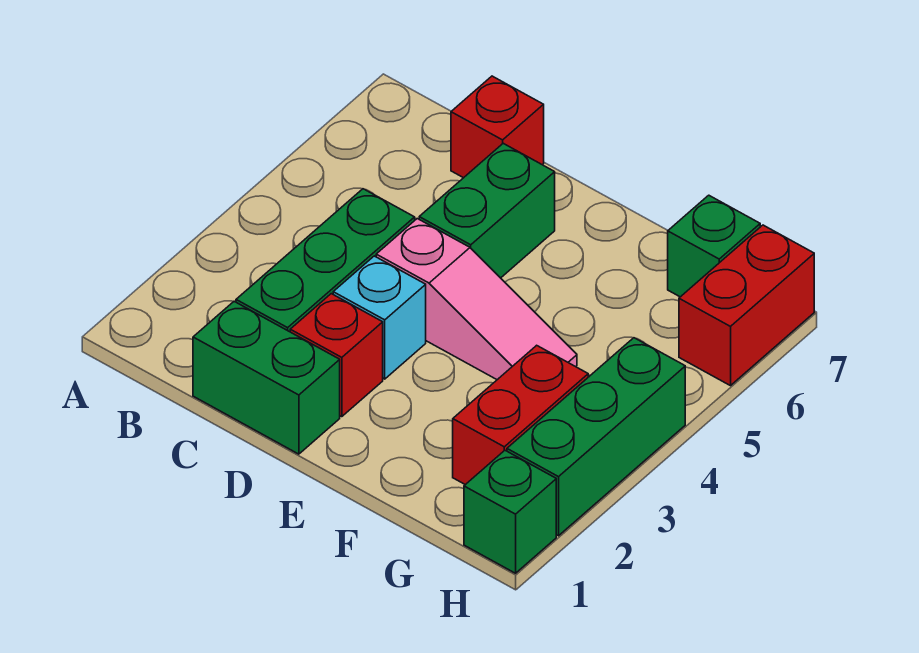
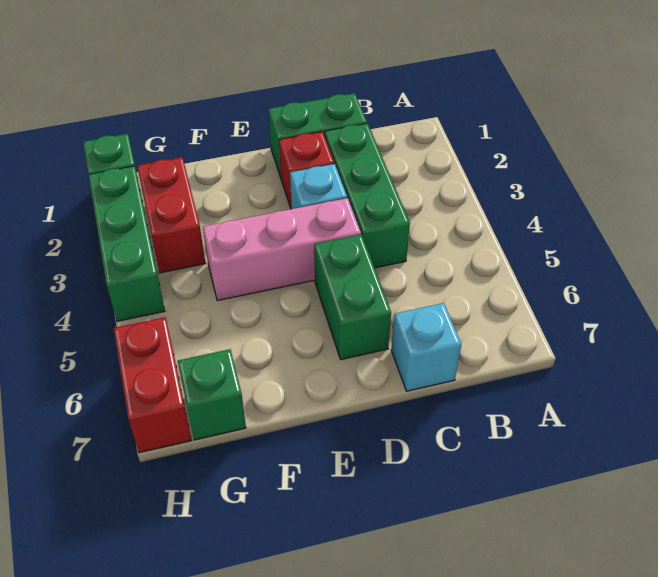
red brick C7 level 1 -> cyan brick C7 level 1
pink slope D4:F4 level 1 top D -> pink brick D4:F4 level 1

